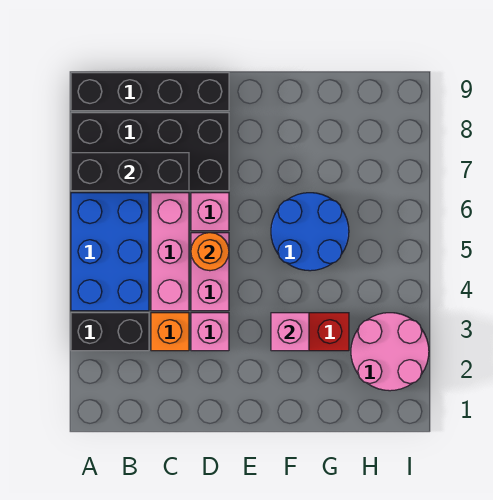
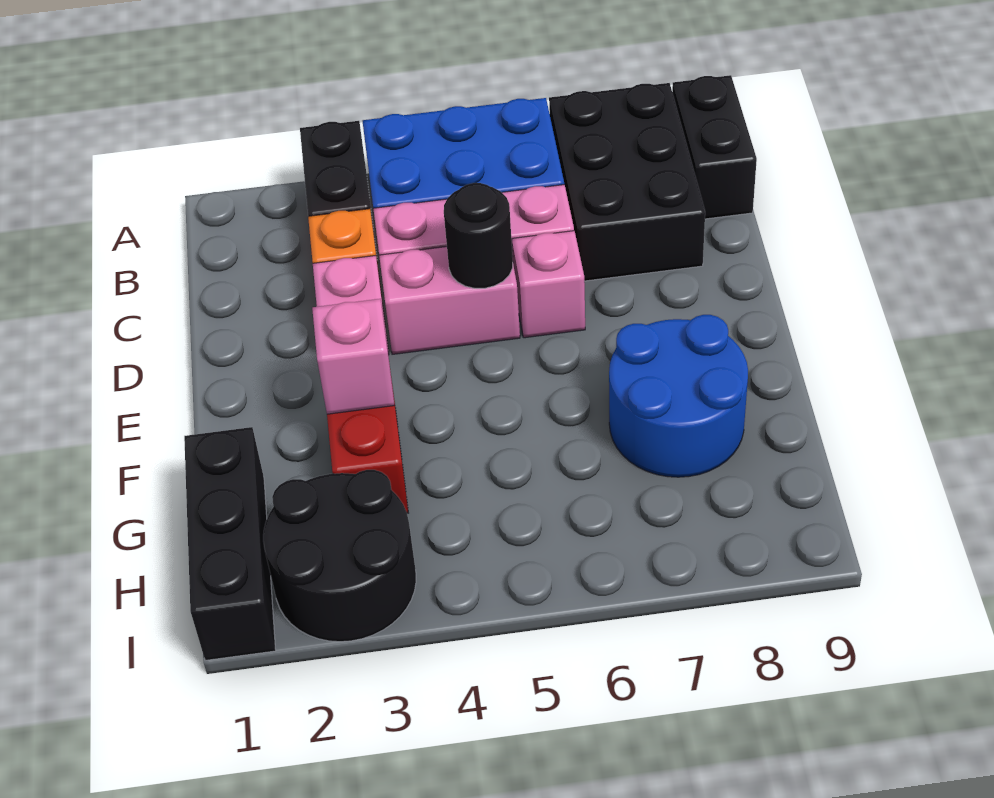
black brick A7:D8 level 1 -> black brick A7:C8 level 1
black brick A7:C7 level 2 -> black brick G1:I1 level 1
black brick A9:D9 level 1 -> black brick A9:B9 level 1
orange round brick D5 level 2 -> black round brick D5 level 2
blue round brick F5:G6 level 1 -> blue round brick F7:G8 level 1
pink round brick H2:I3 level 1 -> black round brick H2:I3 level 1

